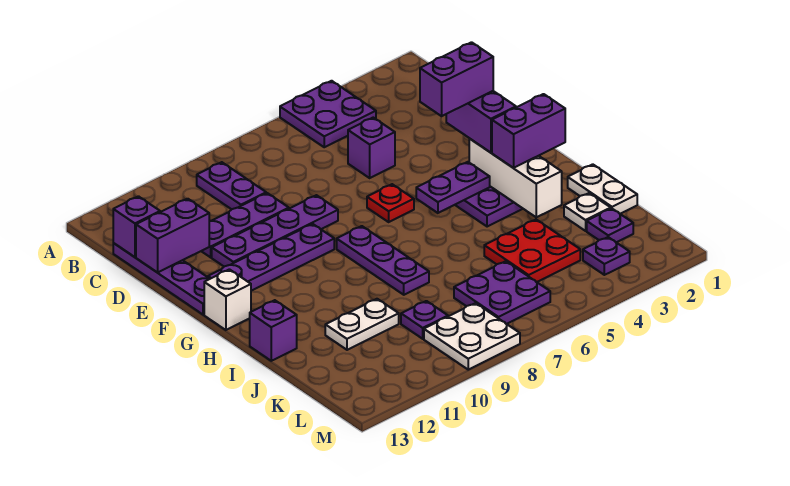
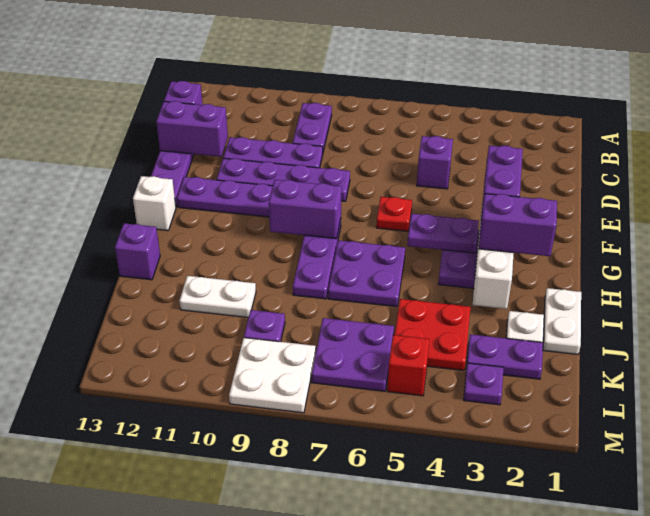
purple plate A4:B5 level 1 -> purple plate H6:I7 level 1
purple brick F3:F4 level 4 -> purple brick G8:G9 level 2
purple plate K2 level 1 -> purple plate K2:K3 level 1
none -> red brick L5 level 1

